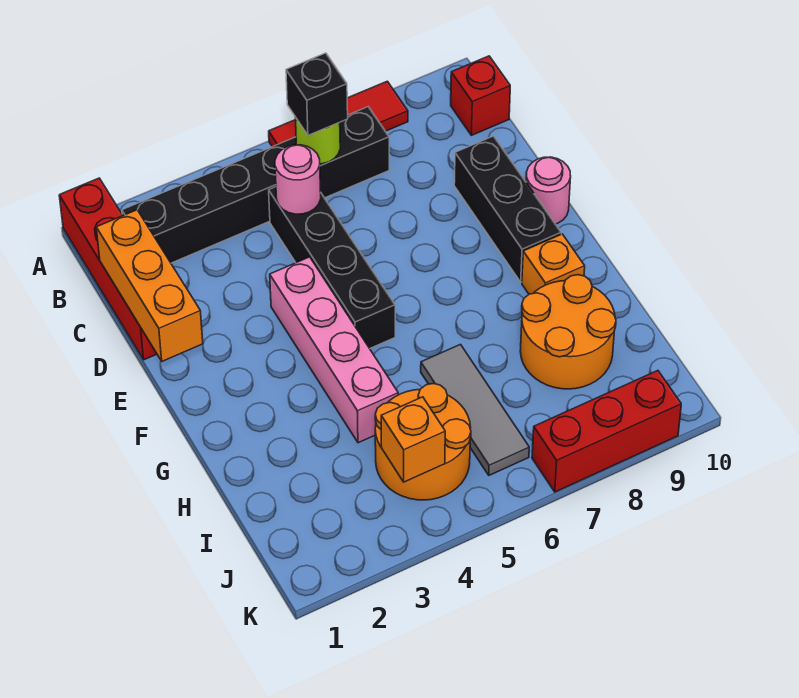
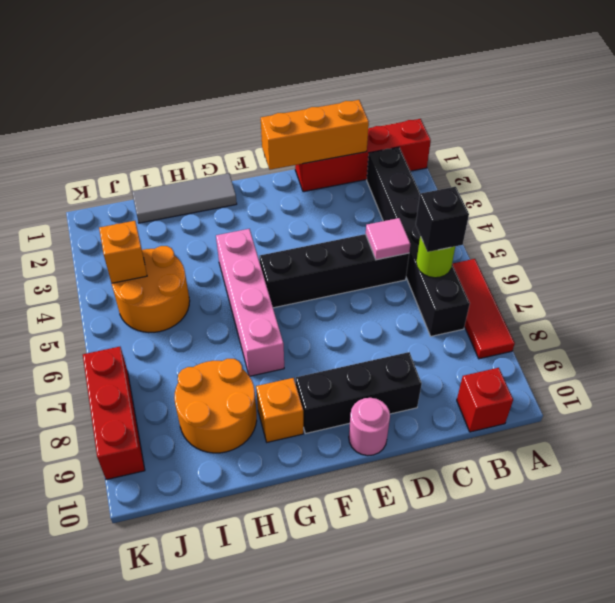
pink round brick C5 level 2 -> pink tile C5 level 2
pink brick E4:H4 level 1 -> pink brick G4:G7 level 1
grey tile H6:J6 level 1 -> grey tile G1:I1 level 1

